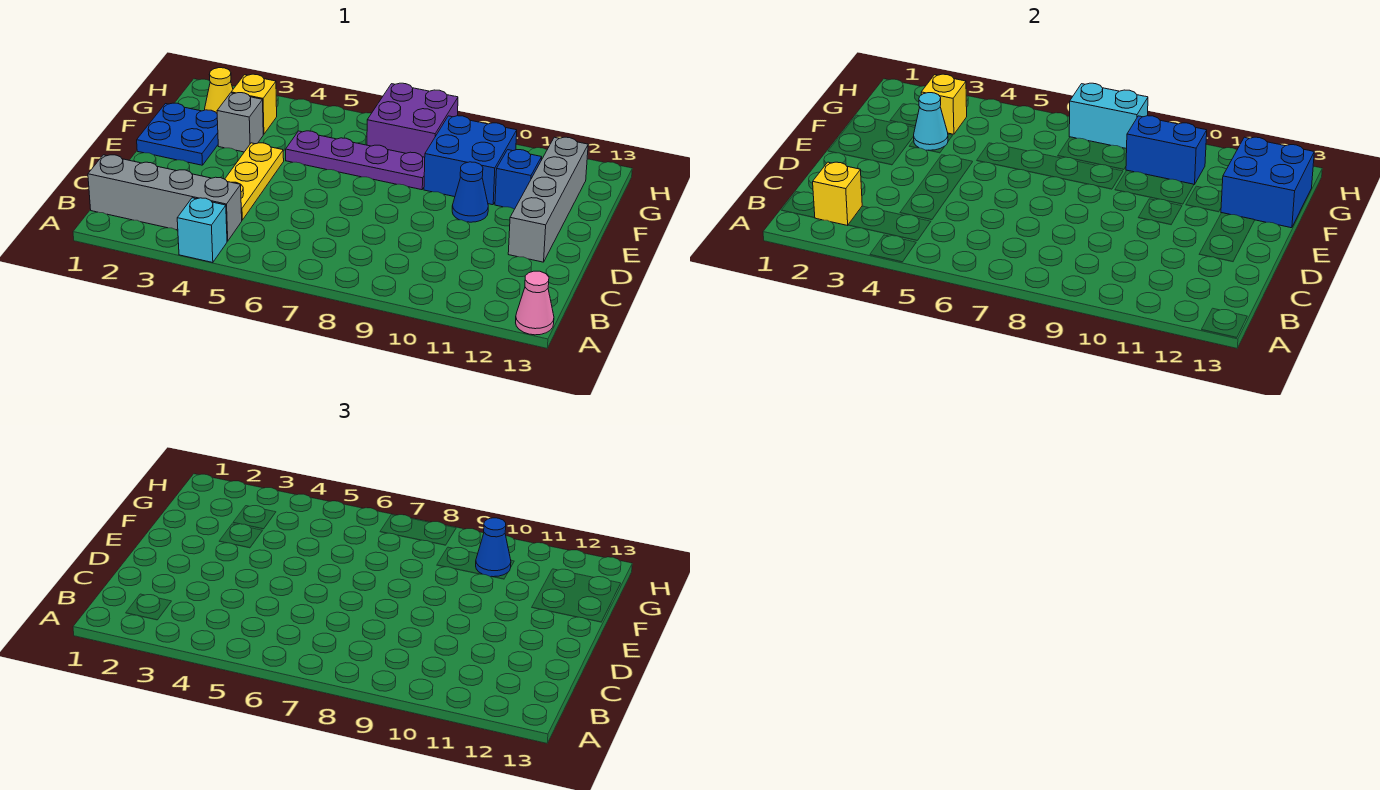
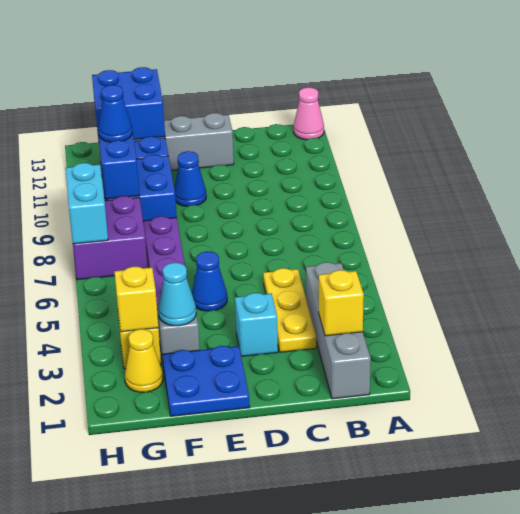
cyan brick A4 level 1 -> cyan brick D3 level 1
yellow plate C4:E4 level 1 -> yellow plate C3:C5 level 1
none -> blue cone E5 level 1

